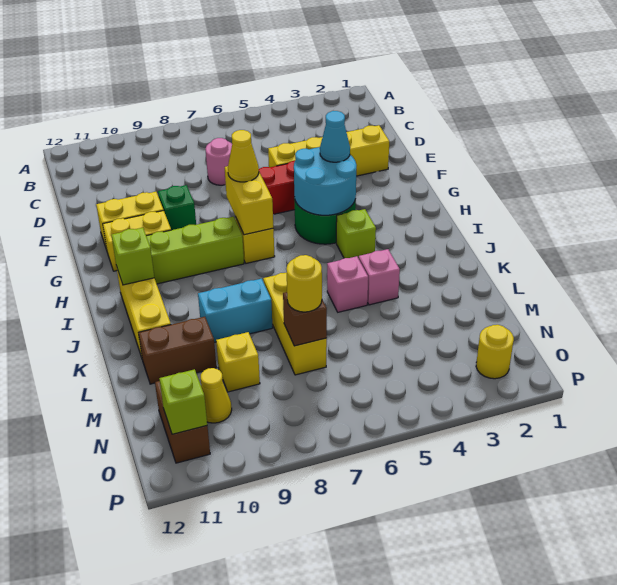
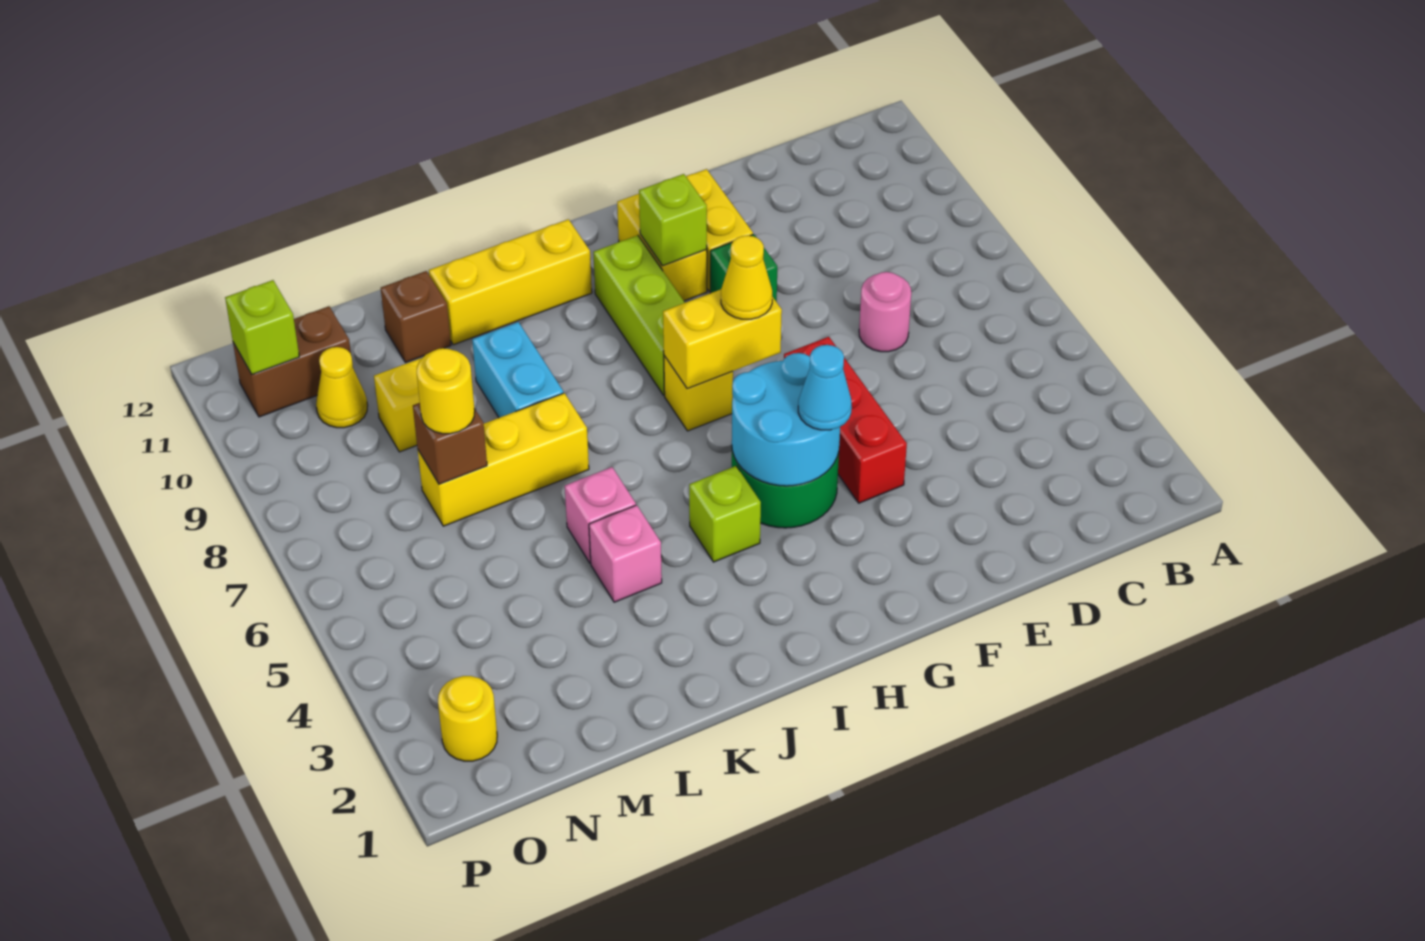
yellow brick E2:E5 level 1 -> none
lime brick I11 level 2 -> lime brick G10 level 2
brown brick L10:L11 level 1 -> brown brick L11 level 1

